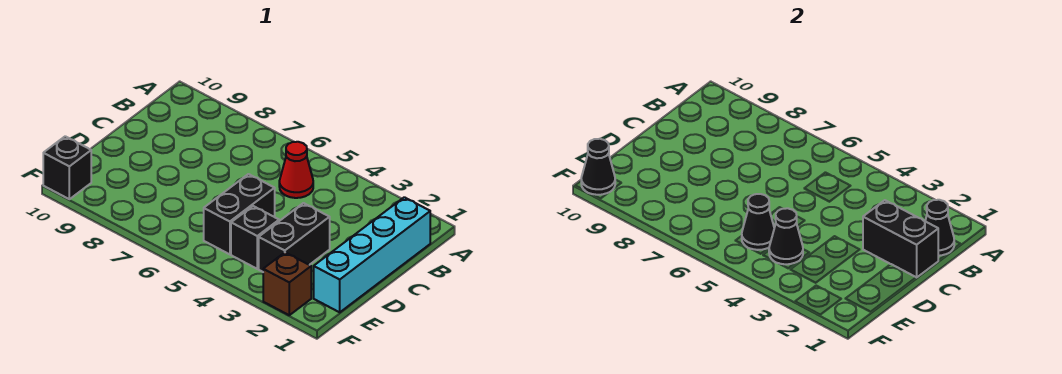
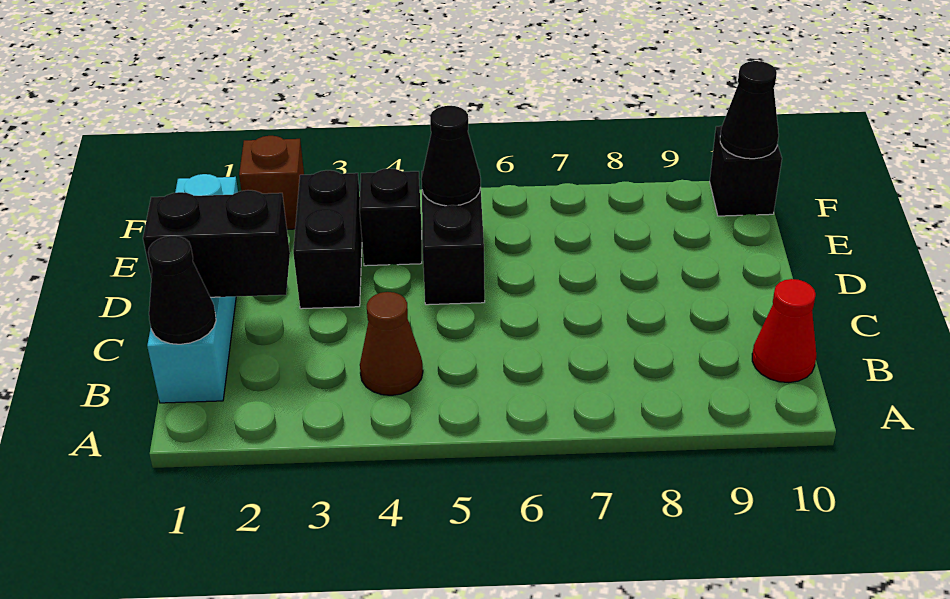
none -> brown cone B4 level 1
red cone B5 level 1 -> red cone B10 level 1
black cone E4 level 2 -> none

